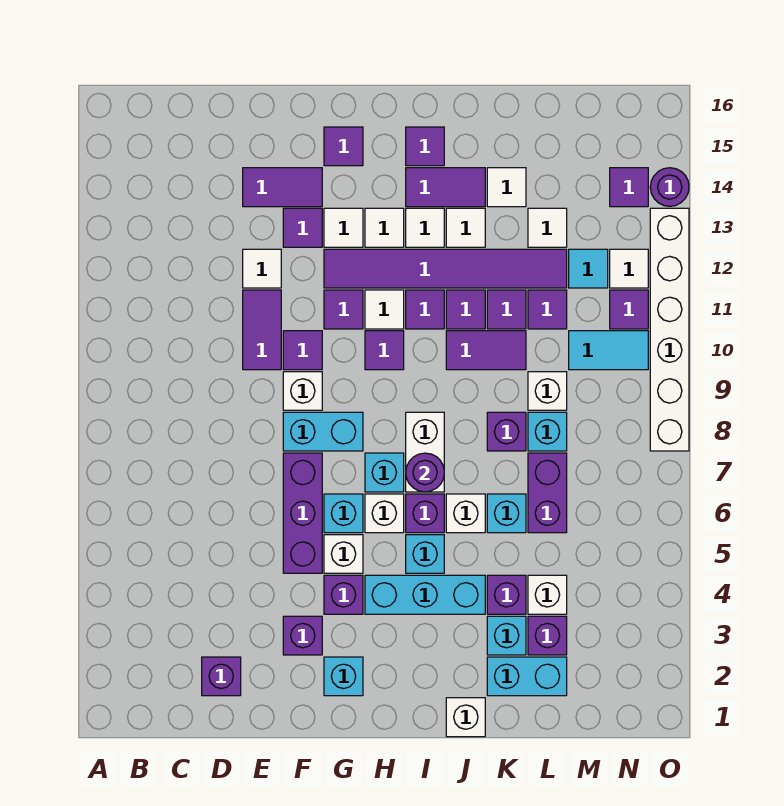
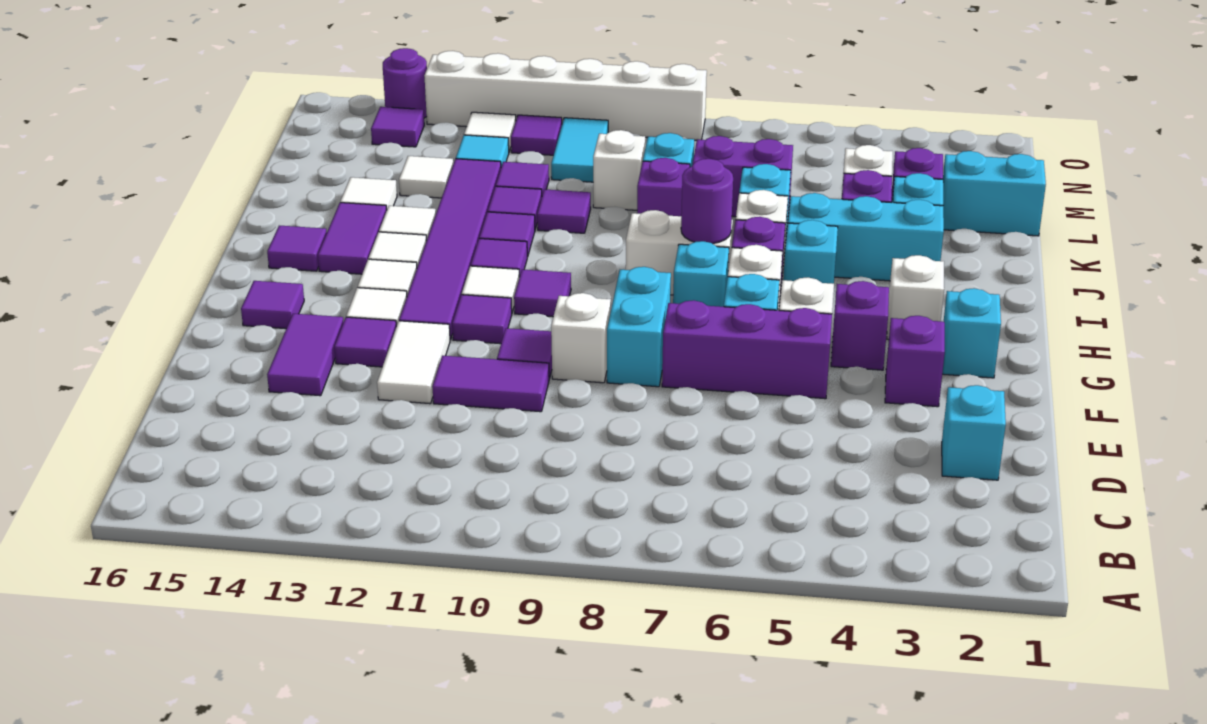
purple brick D2 level 1 -> cyan brick D2 level 1
white tile E12 level 1 -> white tile E12:F12 level 1
cyan brick H4:J4 level 1 -> cyan brick J3:J5 level 1
white brick J1 level 1 -> white brick H3 level 1
purple tile J10:K10 level 1 -> purple tile K10 level 1
cyan brick K2:L2 level 1 -> cyan brick L1:L2 level 1

